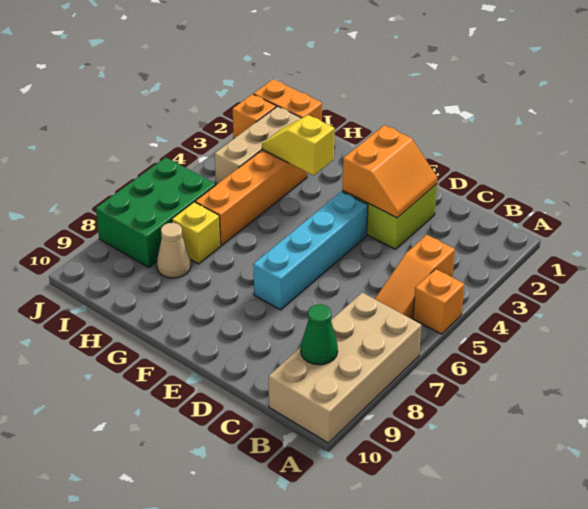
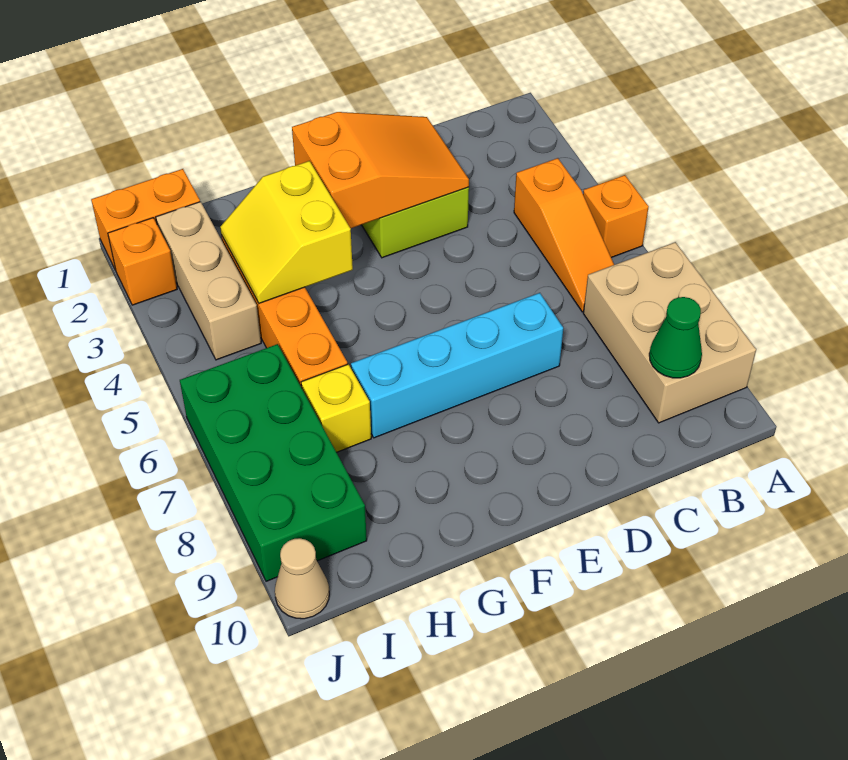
tan brick A7:B10 level 1 -> tan brick A7:B9 level 1
orange slope D2:E3 level 2 top E -> orange slope D2:F3 level 2 top F
cyan brick E4:E7 level 1 -> cyan brick D7:G7 level 1
yellow slope G3:H3 level 2 top G -> yellow slope G3:H4 level 2 top G
tan cone H8 level 1 -> tan cone J10 level 1
green brick I6:J8 level 1 -> green brick I6:J9 level 1

